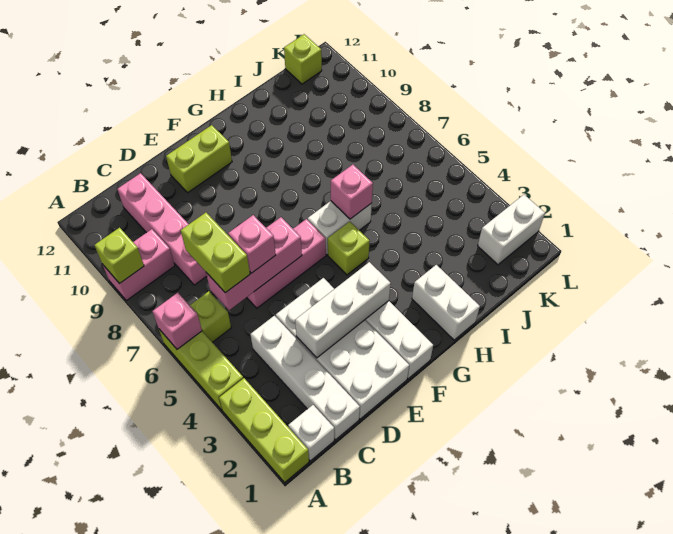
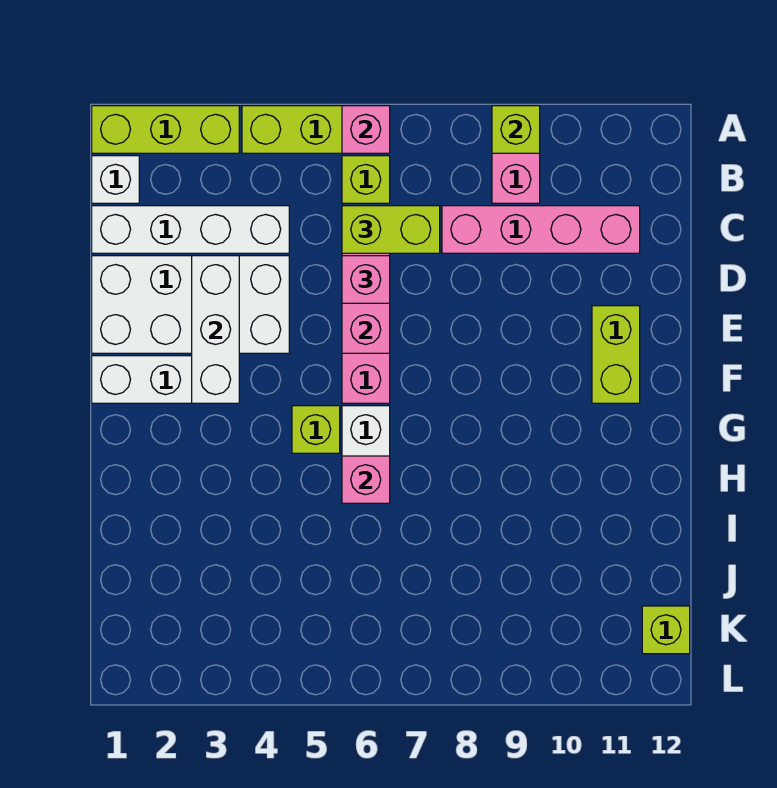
white brick H1:H2 level 1 -> none
white brick K2:L2 level 1 -> none

